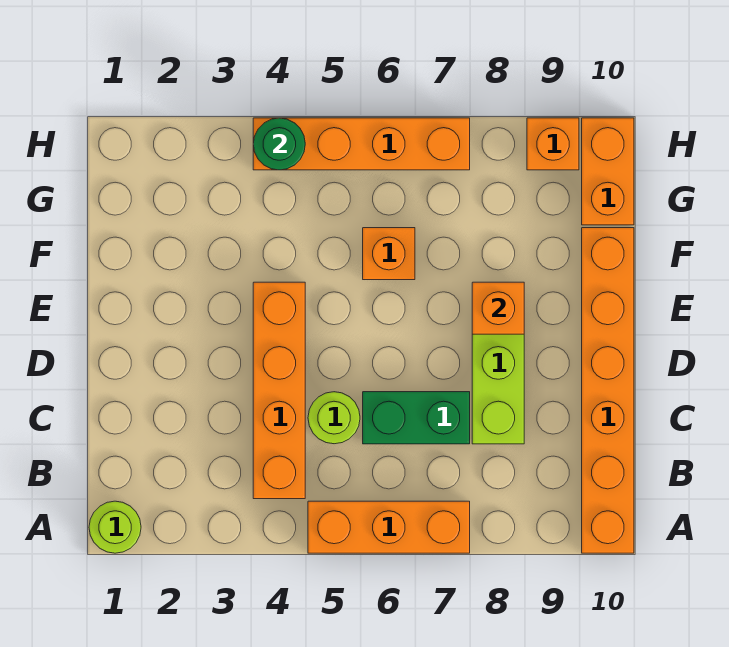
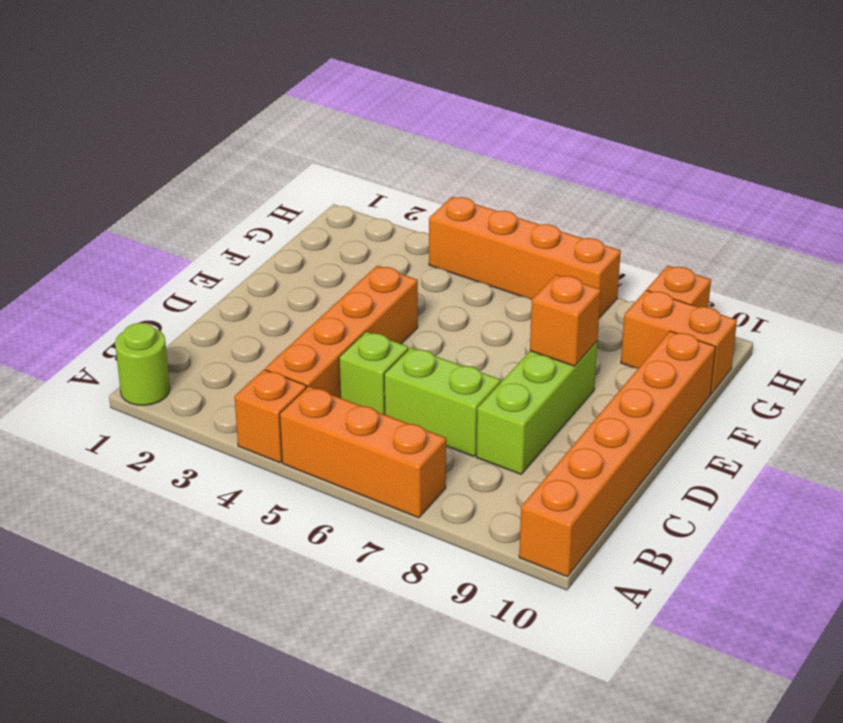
lime round brick C5 level 1 -> lime brick C5 level 1
green brick C6:C7 level 1 -> lime brick C6:C7 level 1
orange brick F6 level 1 -> orange brick A4 level 1
orange brick G10:H10 level 1 -> orange brick G9:G10 level 1
green round brick H4 level 2 -> none

